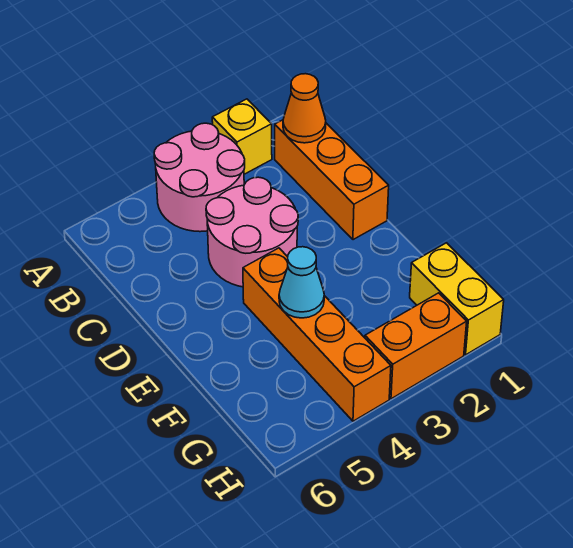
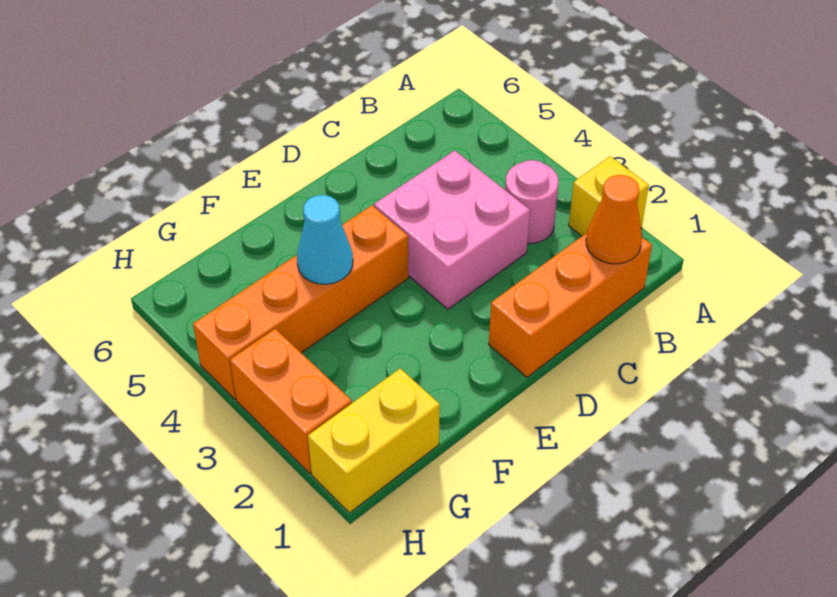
pink round brick A3:B4 level 1 -> pink round brick B3 level 1
pink round brick C3:D4 level 1 -> pink brick C3:D4 level 1

